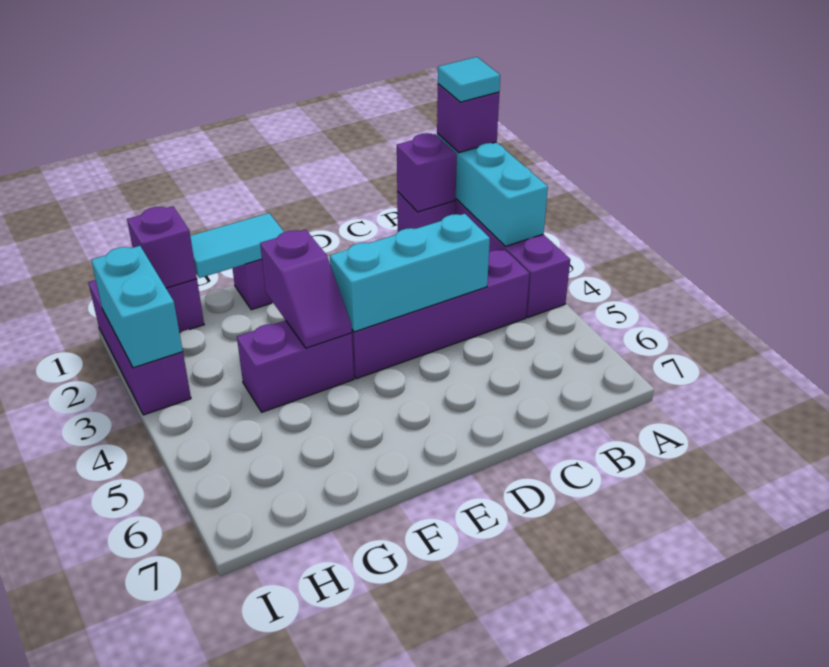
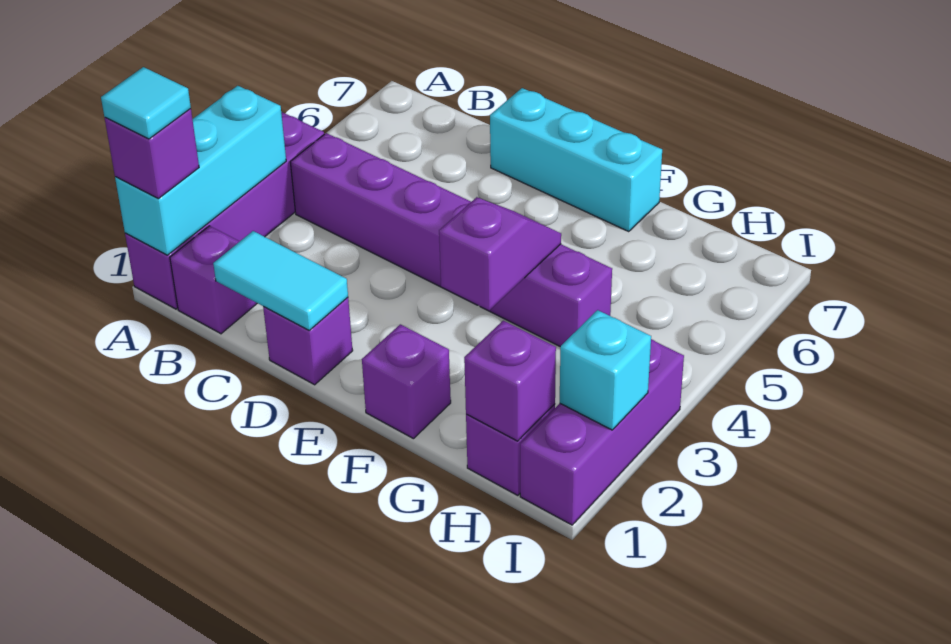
purple brick B1 level 2 -> purple brick D1 level 1
cyan brick C4:E4 level 2 -> cyan brick D7:F7 level 1
cyan tile F1:G1 level 2 -> cyan tile C1:D1 level 2
cyan brick I2:I3 level 2 -> cyan brick I2 level 2

